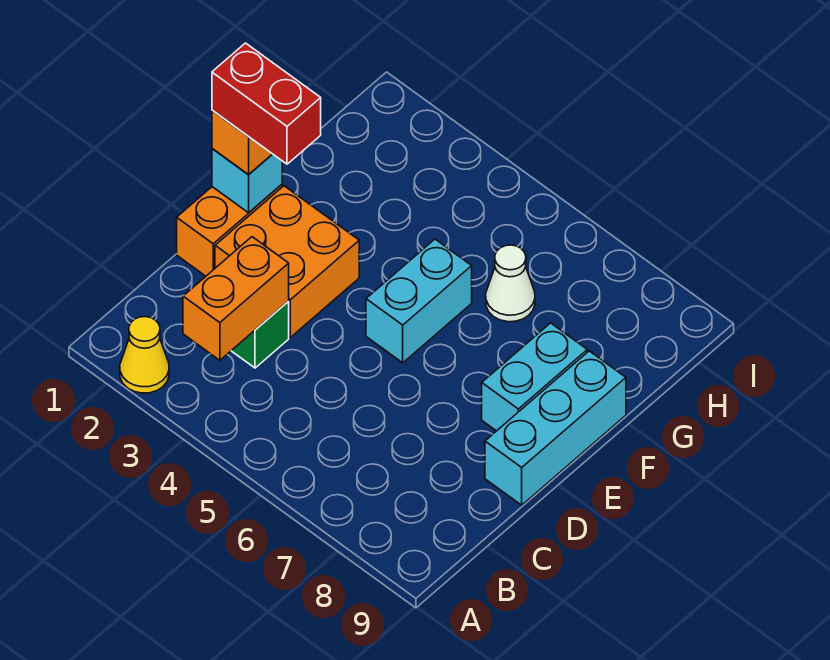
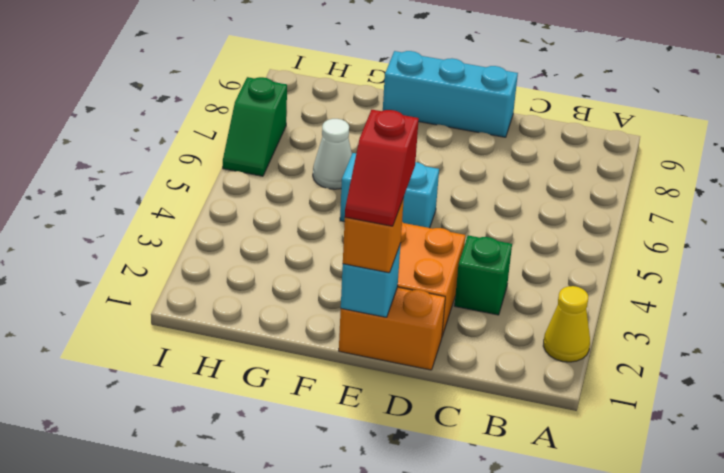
orange brick B3:C3 level 2 -> none
red brick E1:E2 level 4 -> red slope E1:E2 level 4 top 2
cyan brick E8:F8 level 1 -> none
none -> green slope I6:I7 level 1 top 7

